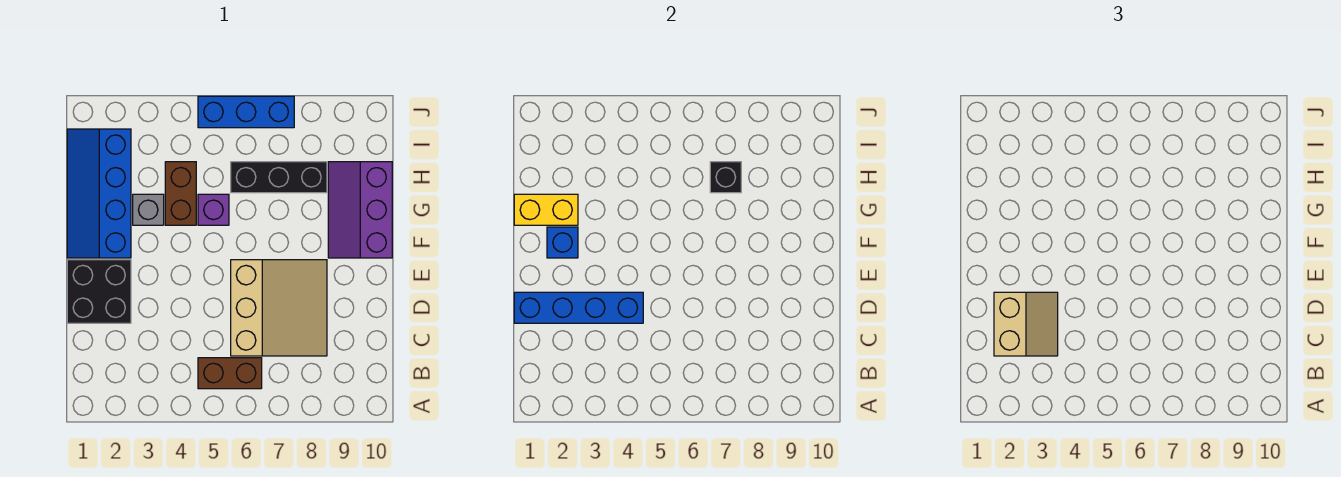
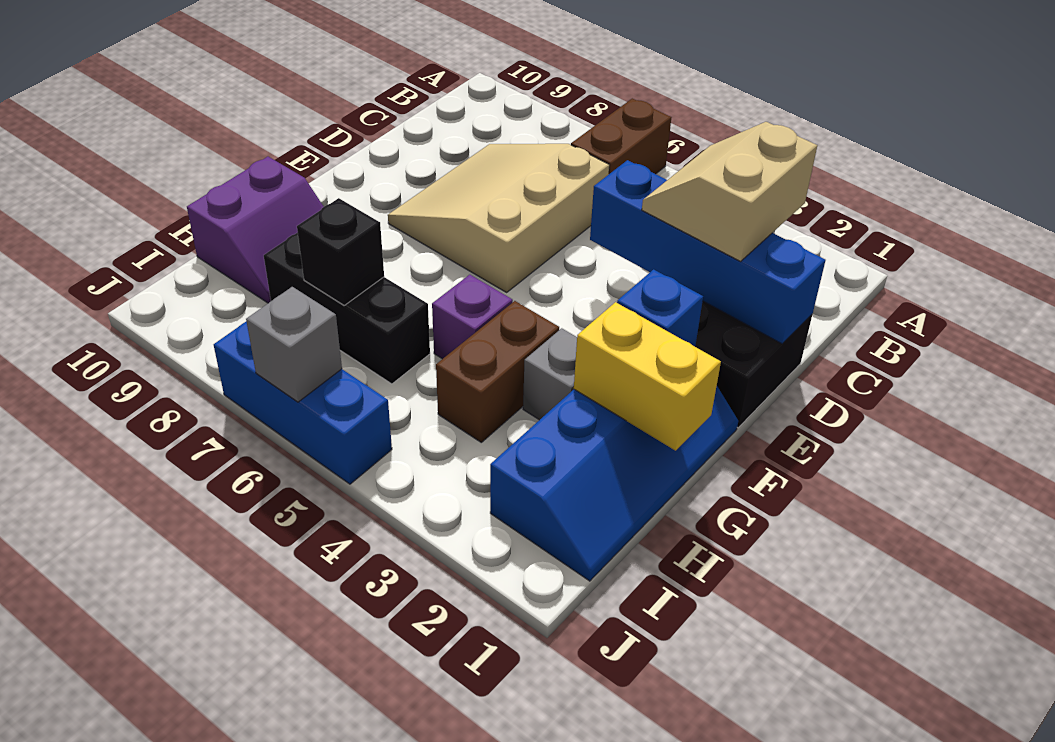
brown brick B5:B6 level 1 -> brown brick A6:B6 level 1
purple slope F9:H10 level 1 top 10 -> purple slope G9:H10 level 1 top 10
none -> grey brick J6 level 2

